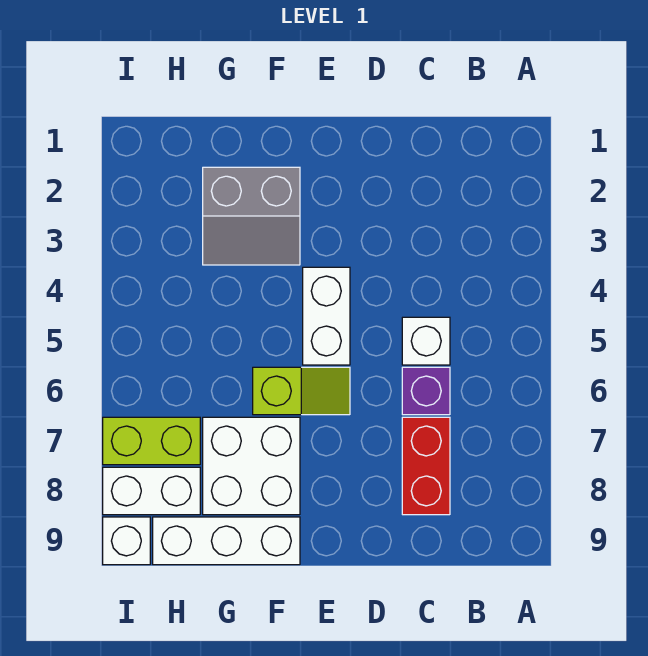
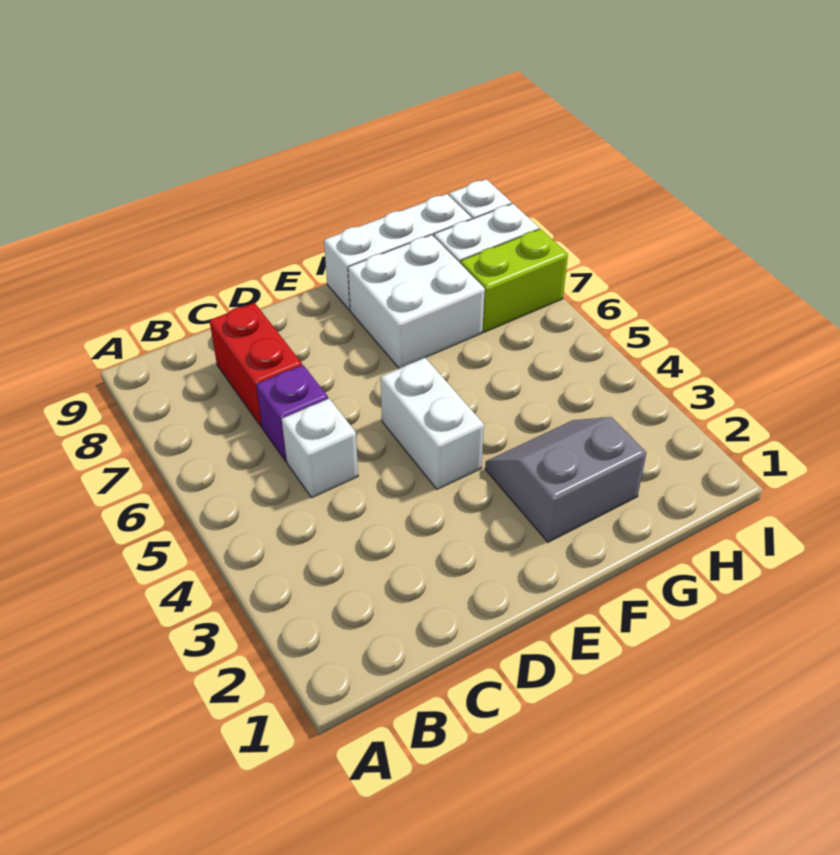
lime slope E6:F6 level 1 top F -> none

